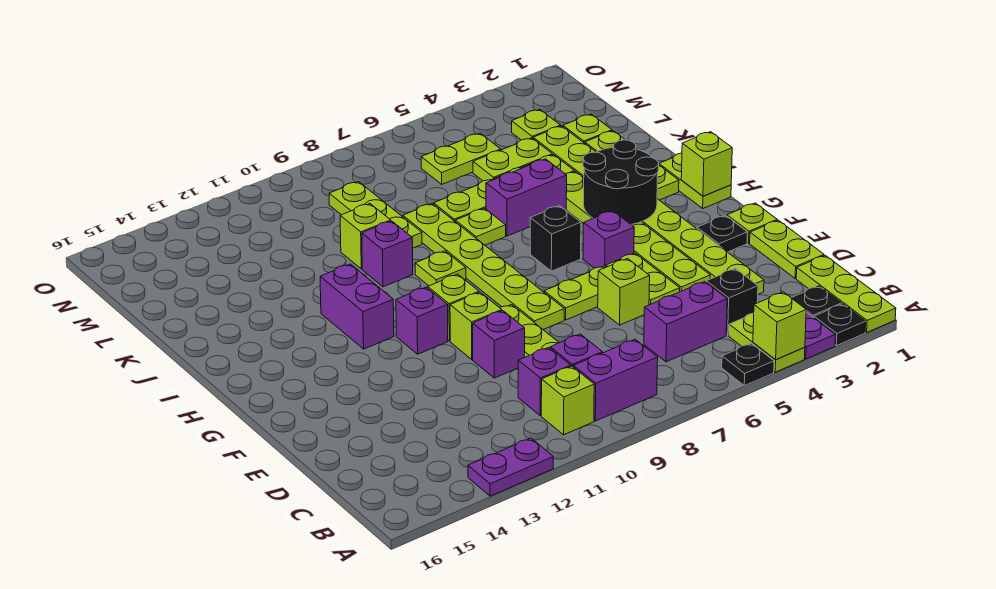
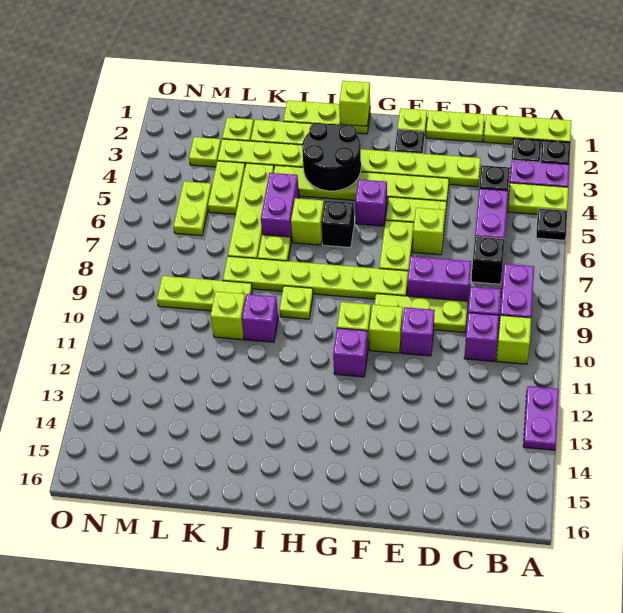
lime brick A4 level 2 -> lime brick I6 level 1
none -> black brick C7 level 1
lime plate H1:I1 level 1 -> lime plate H1:J1 level 1
purple brick H12:I12 level 1 -> purple brick D8:E8 level 1

